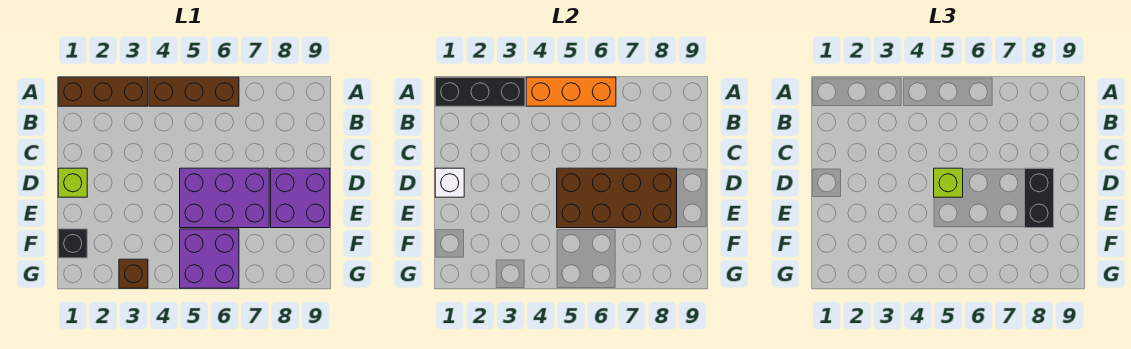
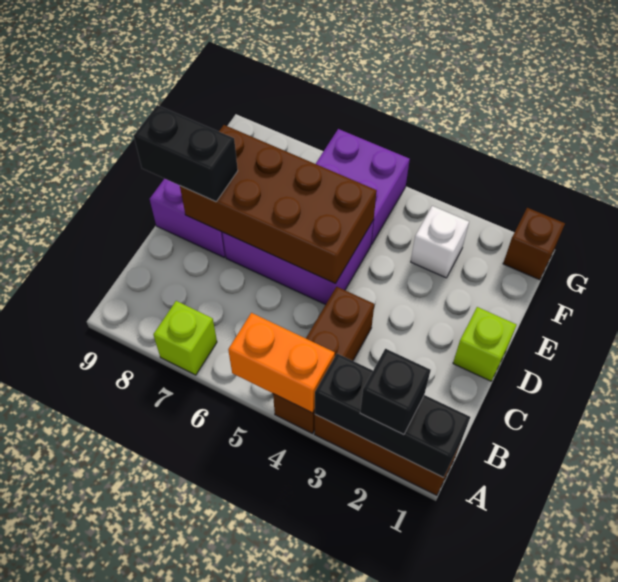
brown brick A4:A6 level 1 -> brown brick A4:C4 level 1
orange brick A4:A6 level 2 -> orange brick A4:A5 level 2
white brick D1 level 2 -> white brick F3 level 1
lime brick D5 level 3 -> lime brick A7 level 1
black brick D8:E8 level 3 -> black brick D8:D9 level 3
black brick F1 level 1 -> black brick A2 level 3
brown brick G3 level 1 -> brown brick G1 level 1

